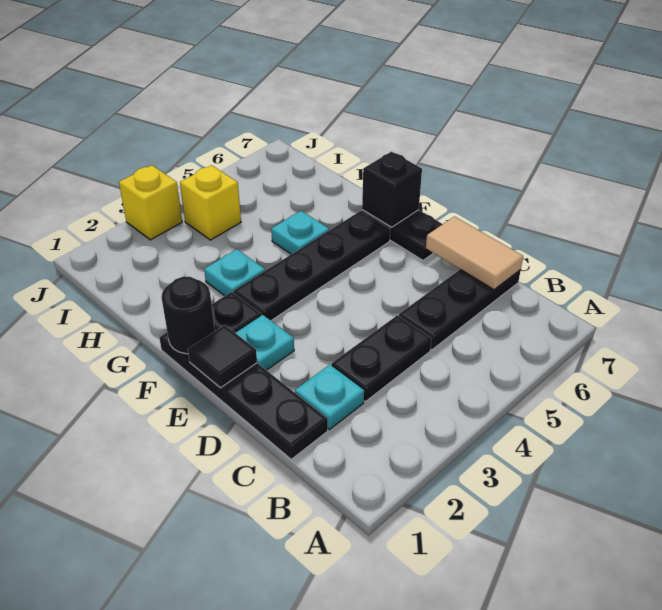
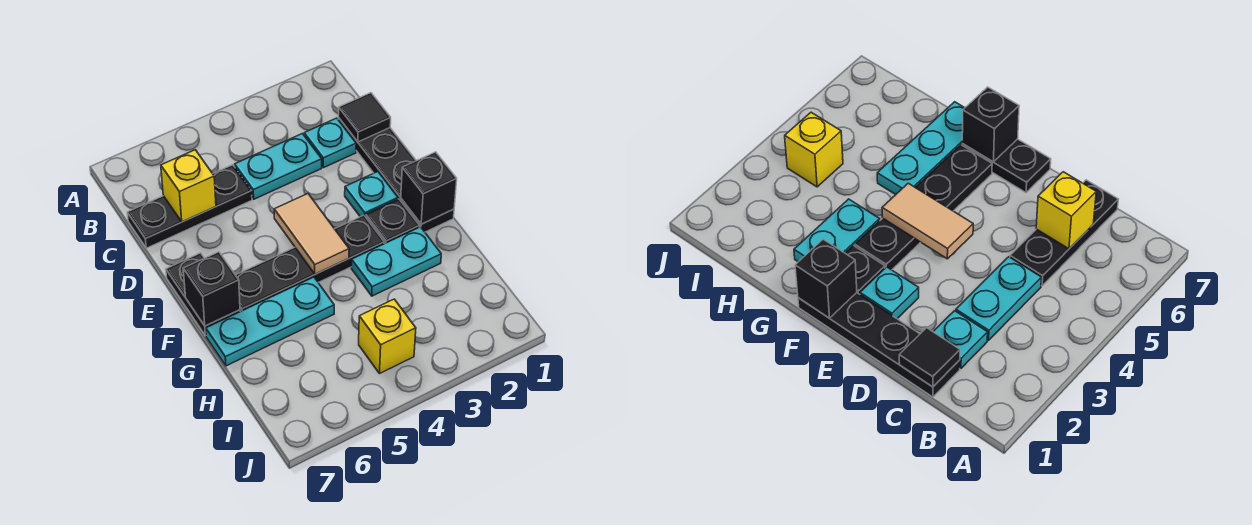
black plate C3:C4 level 1 -> cyan plate C3:C4 level 1
tan tile C7:D7 level 2 -> tan tile E4:F4 level 2
black tile E1 level 2 -> black tile C1 level 2
black round brick F1 level 2 -> black brick F1 level 2
cyan plate G3 level 1 -> cyan plate G2:G3 level 1
cyan plate G5 level 1 -> cyan plate G5:G7 level 1
yellow brick J3 level 1 -> yellow brick C6 level 2

